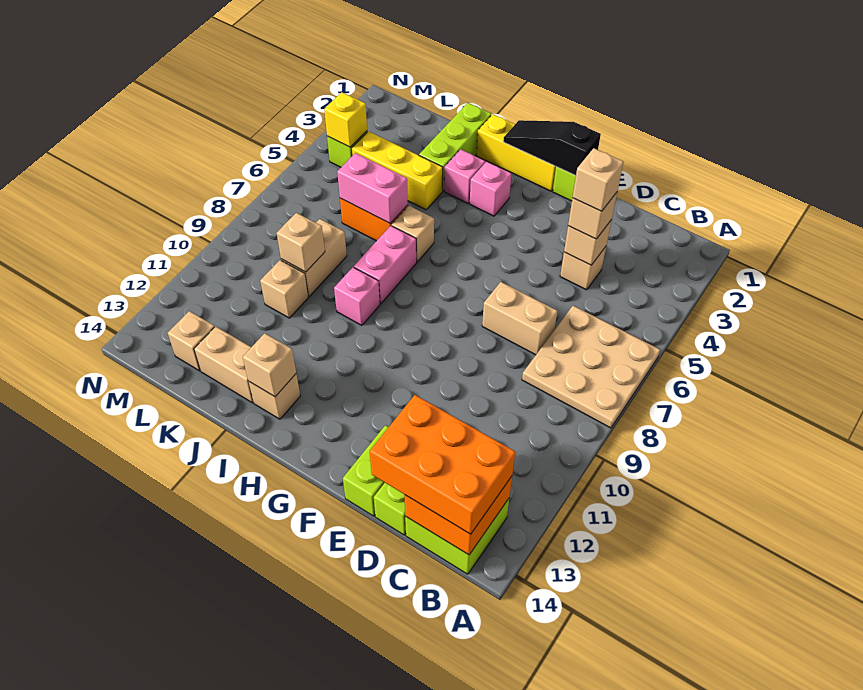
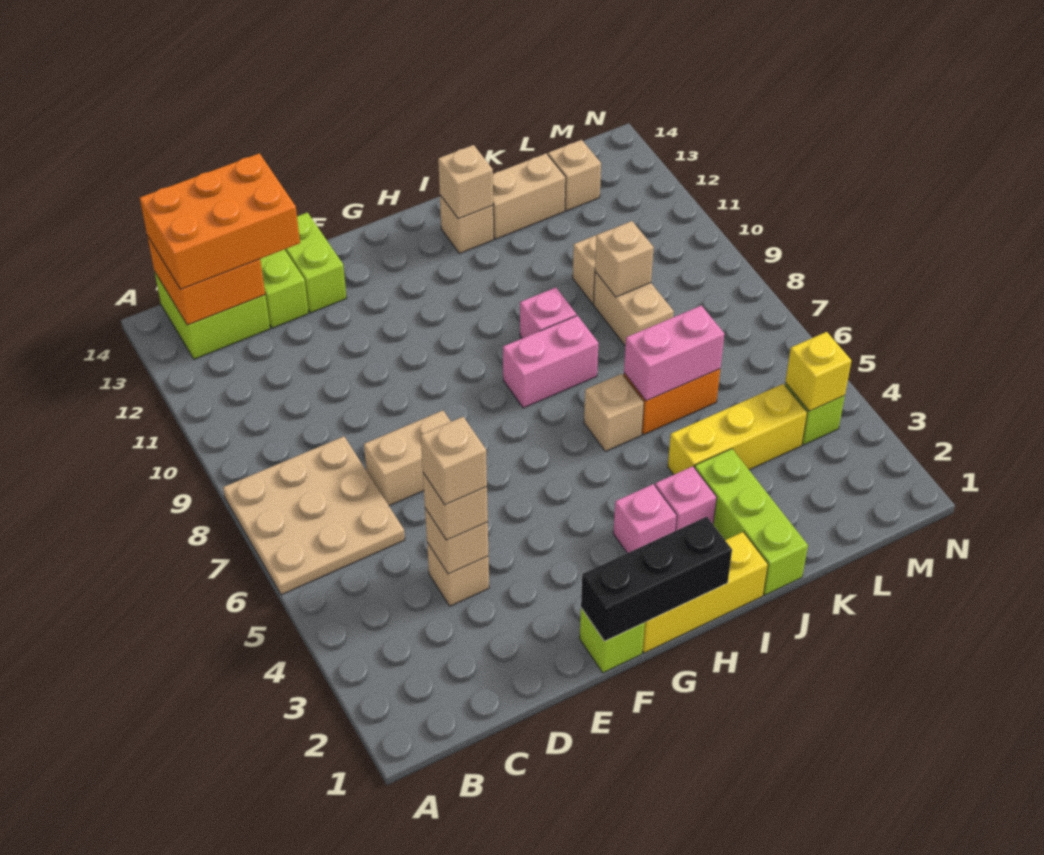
black slope F1:H1 level 2 top F -> black brick F1:H1 level 2
pink brick I7:I8 level 1 -> pink brick H8:I8 level 1

